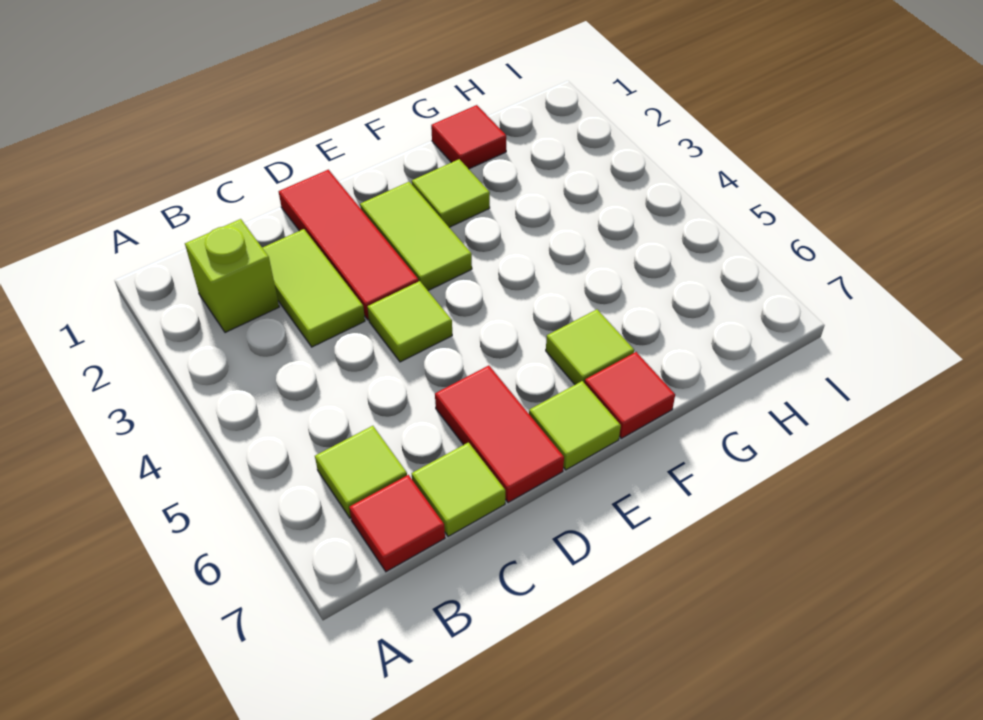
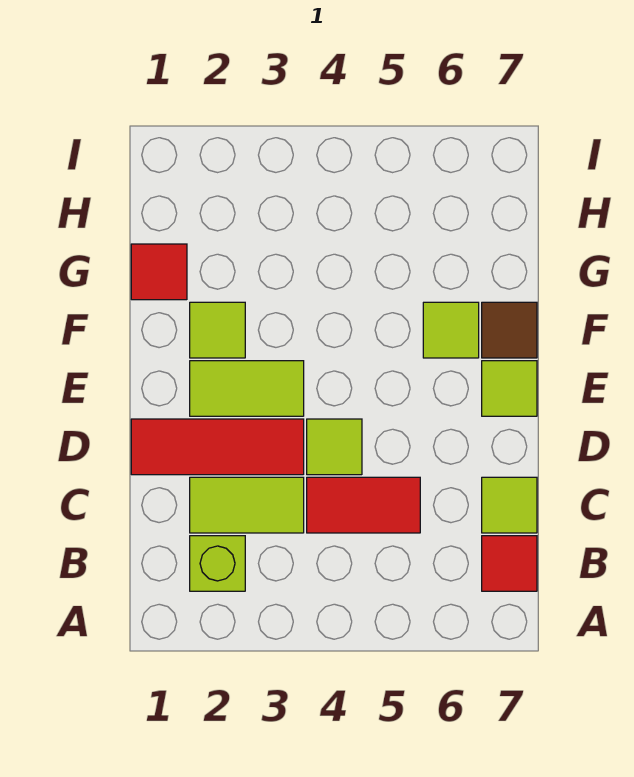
lime tile B6 level 1 -> none
red tile D6:D7 level 1 -> red tile C4:C5 level 1
red tile F7 level 1 -> brown tile F7 level 1

